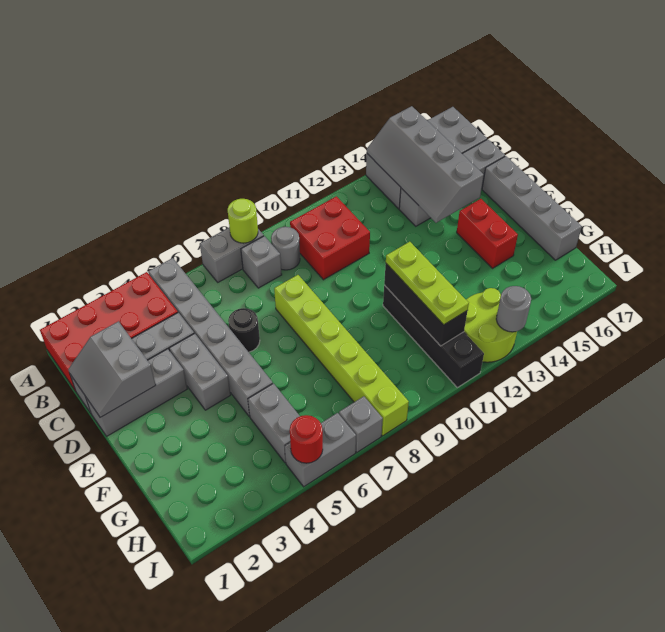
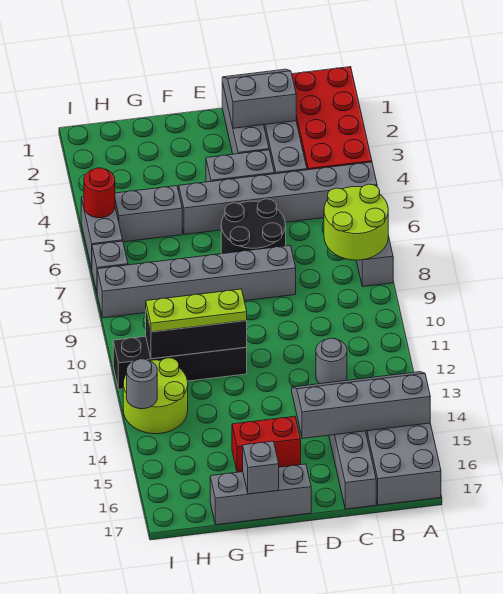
lime round brick A8 level 2 -> lime round brick A7:B8 level 2
grey brick B8 level 1 -> grey brick F17 level 2
grey round brick B9 level 1 -> grey round brick C12 level 1
red brick B10:C11 level 1 -> none
black round brick D6 level 1 -> black round brick D6:E7 level 1
lime brick D8:I8 level 1 -> grey brick D8:I8 level 1
grey brick D17:G17 level 1 -> grey brick E17:G17 level 1

